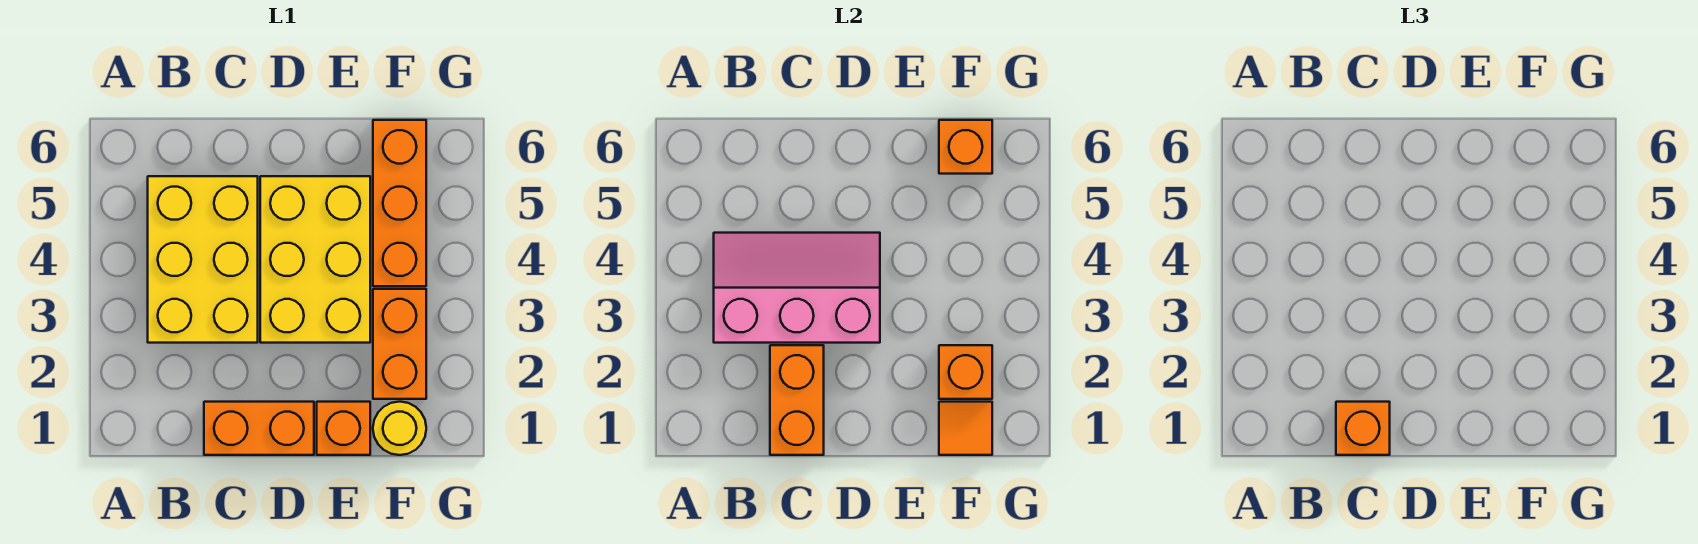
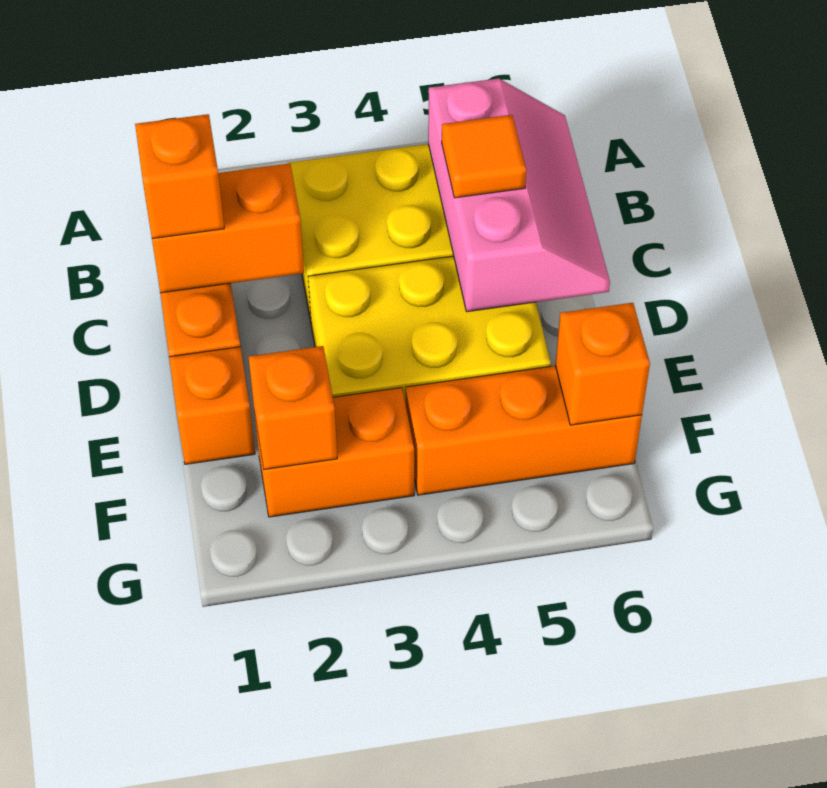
pink slope B3:D4 level 2 top 3 -> pink slope B5:D6 level 2 top 5
yellow round brick F1 level 1 -> none
orange tile F1 level 2 -> orange tile C5 level 3

